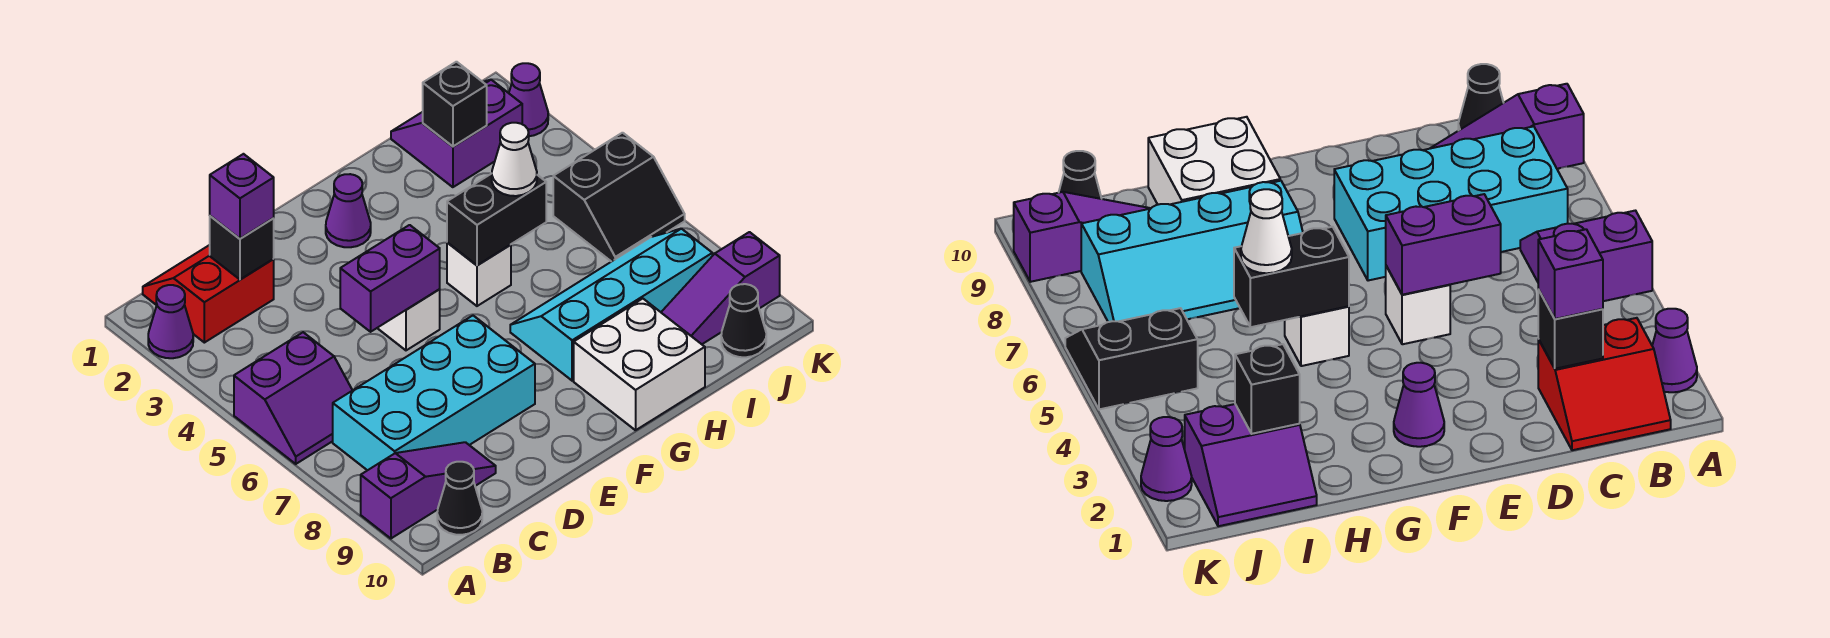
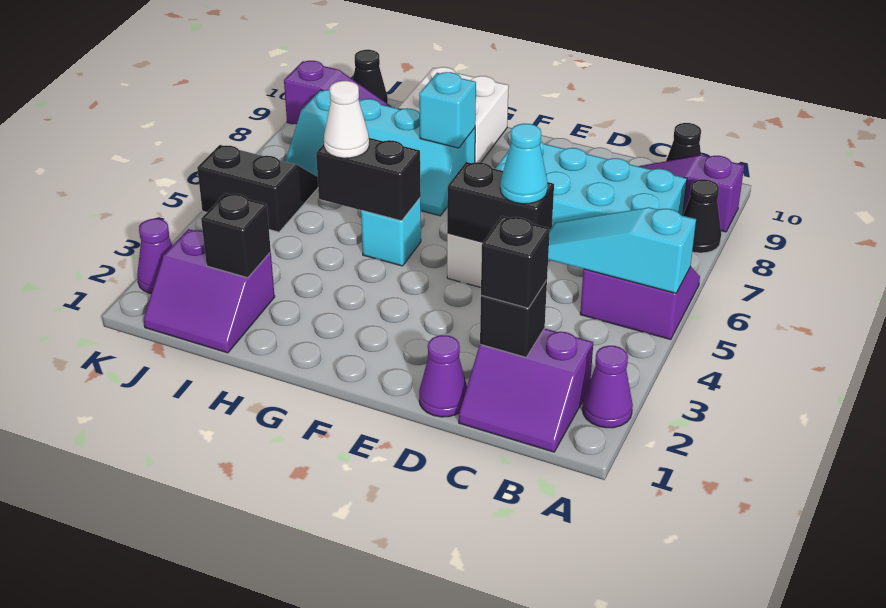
none -> cyan slope A5:C5 level 2 top A
none -> black cone A8 level 1
red slope B1:C2 level 1 top 2 -> purple slope B1:C2 level 1 top 2
purple brick C2 level 3 -> black brick C2 level 3
purple brick D5:E5 level 2 -> black brick D5:E5 level 2
none -> cyan cone D5 level 3
purple cone F2 level 1 -> purple cone D1 level 1
white brick G5 level 1 -> cyan brick G5 level 1
none -> cyan brick G8 level 2

